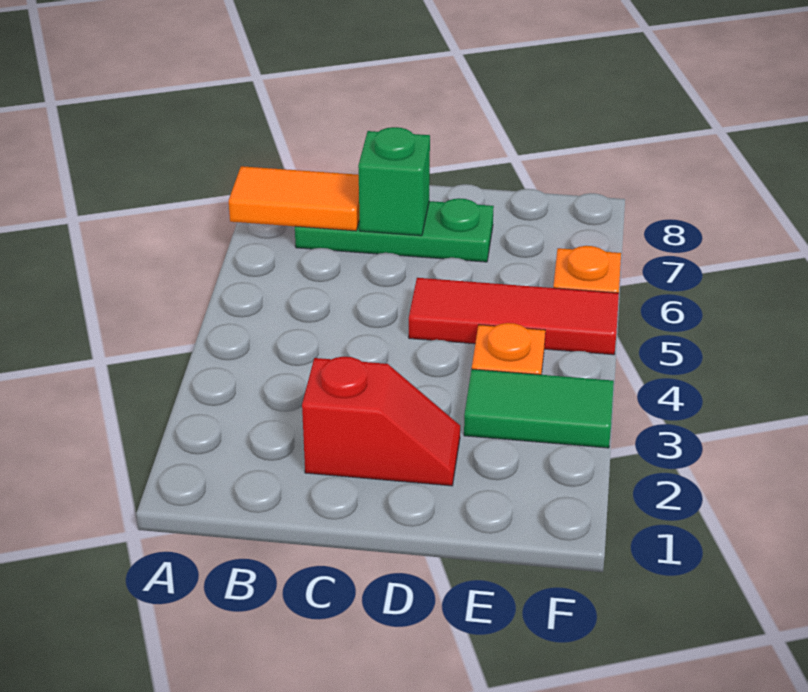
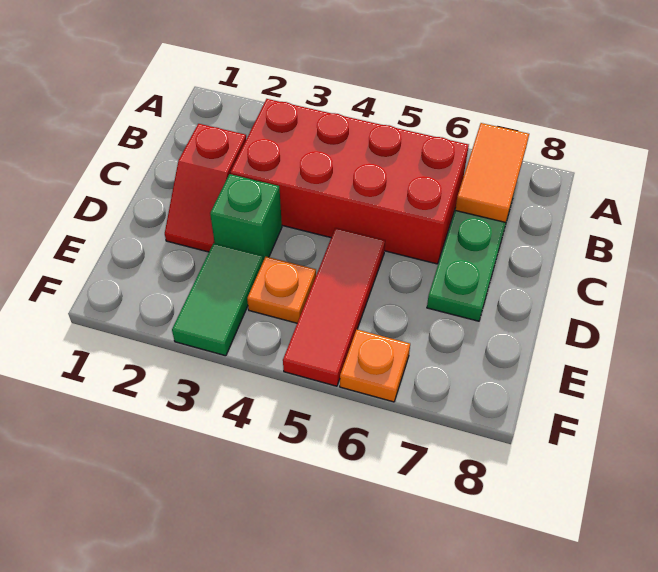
none -> red brick B3:C6 level 1
green brick C7 level 2 -> green brick D3 level 1

